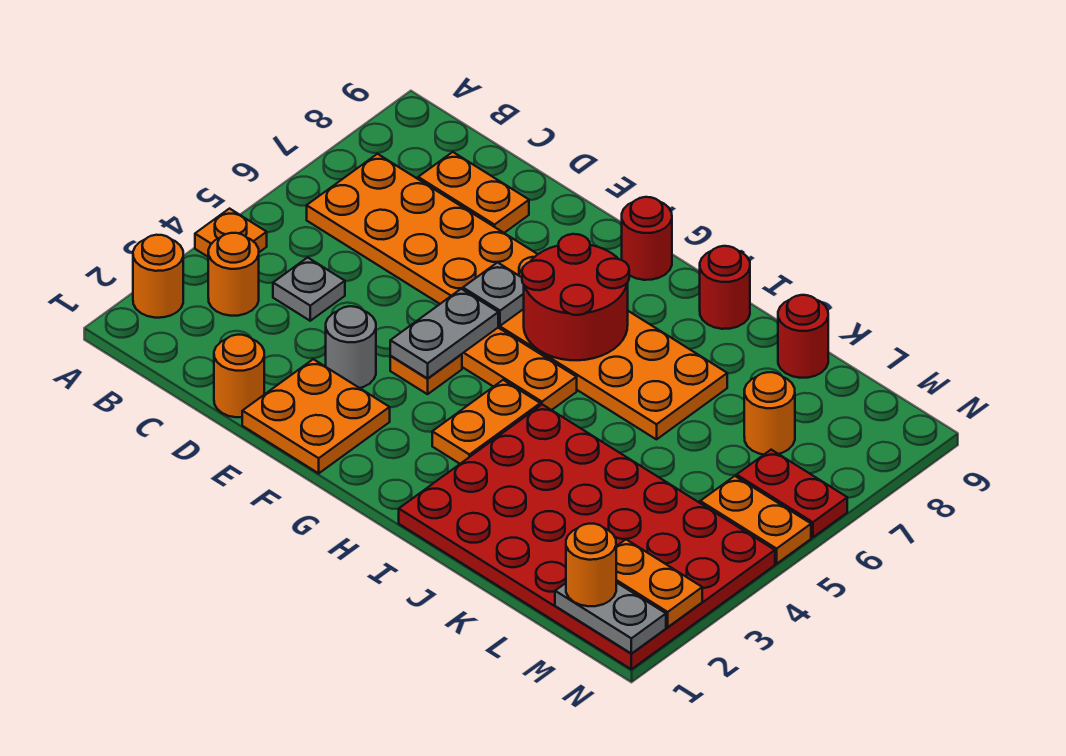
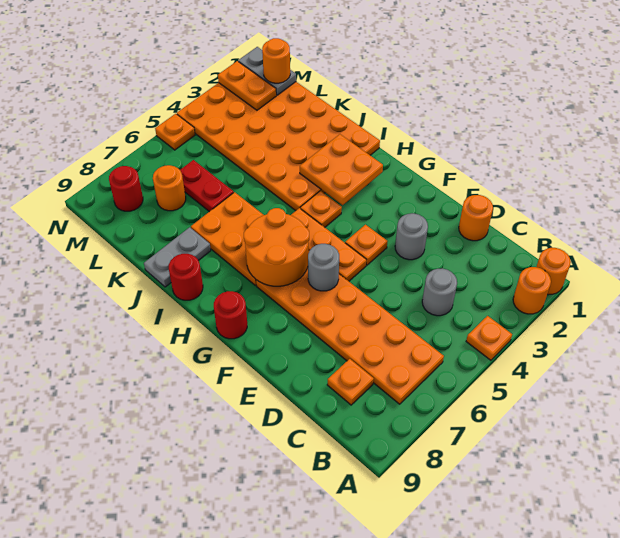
orange round brick B3 level 1 -> orange round brick A1 level 1
grey plate C4 level 1 -> grey round brick C4 level 1
orange plate C8:D8 level 1 -> orange plate C8 level 1
orange plate E1:F2 level 1 -> orange plate H2:I3 level 2
grey plate F4:F5 level 2 -> grey plate J8:J9 level 1
grey plate F6 level 2 -> grey round brick F6 level 2
red round brick G6:H7 level 2 -> orange round brick G6:H7 level 2
orange plate H3:H4 level 1 -> orange plate H4 level 1
red plate I1:N4 level 1 -> orange plate I1:N4 level 1
red round brick K9 level 1 -> red round brick M8 level 1
orange plate M5:N5 level 1 -> orange plate N5 level 1
red plate M6:N6 level 1 -> red plate K6:L6 level 1

